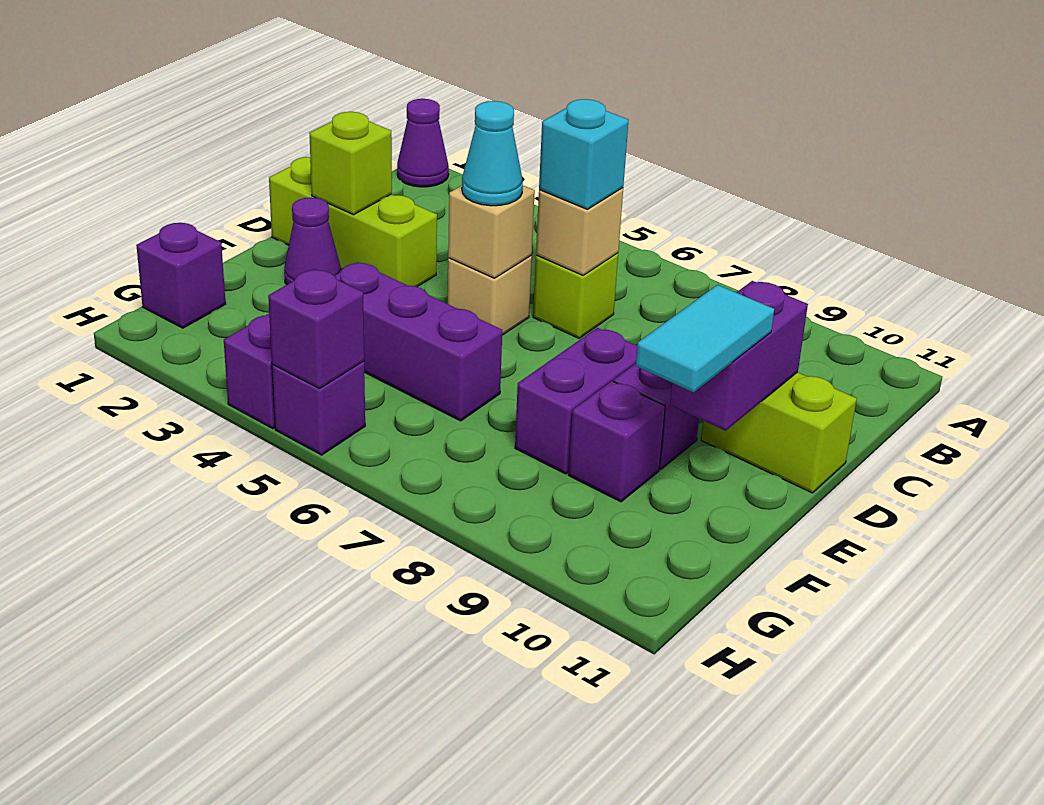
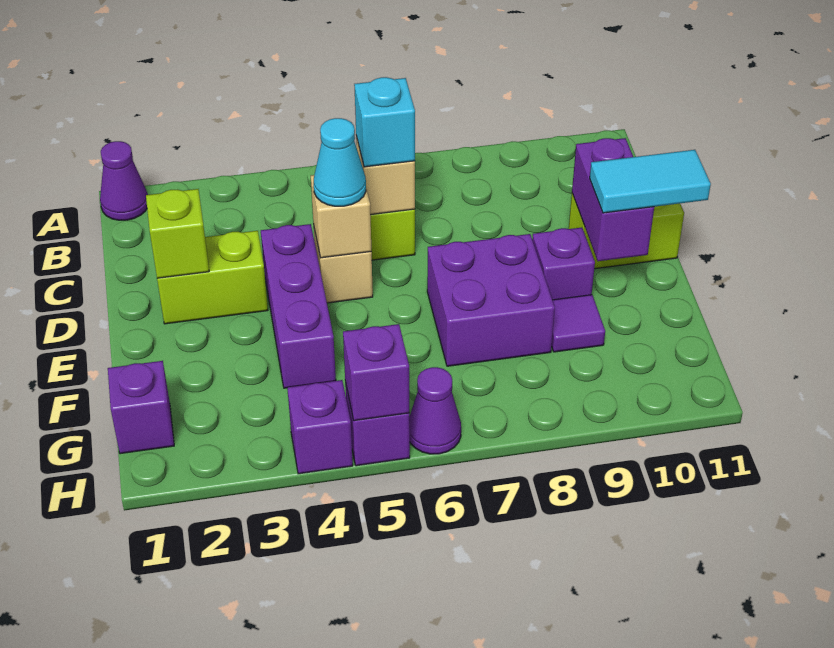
lime brick D1:D3 level 1 -> lime brick D2:D3 level 1
purple cone E2 level 1 -> purple cone H6 level 1
purple brick E8:F8 level 1 -> purple brick E7:F8 level 1
cyan tile E10:F10 level 3 -> cyan tile E10:E11 level 3
purple brick F4:F6 level 1 -> purple brick D4:F4 level 1
purple brick F9 level 1 -> purple tile F9 level 1

